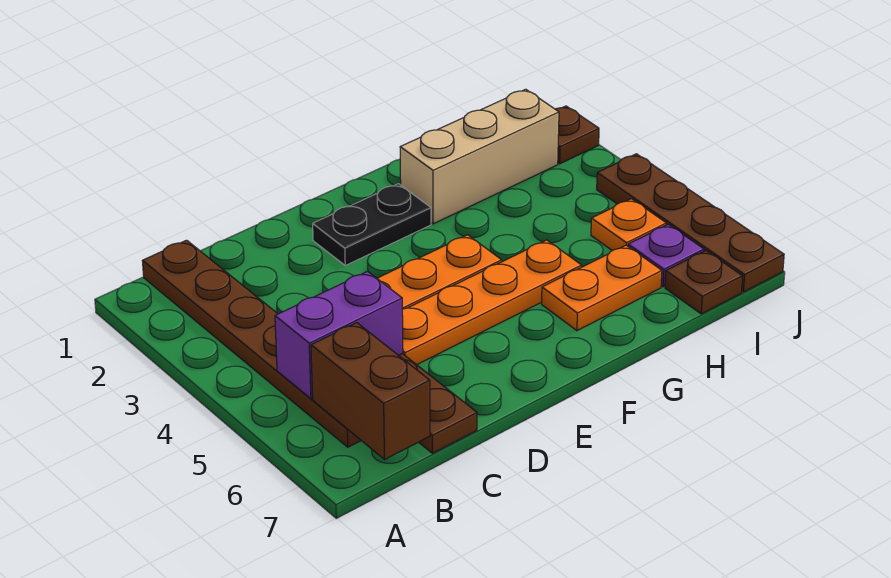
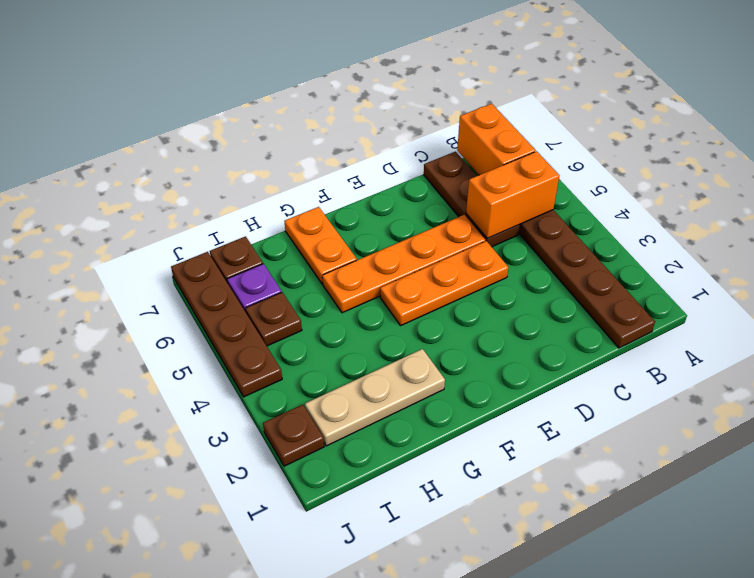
purple brick B5:C5 level 2 -> orange brick B5:C5 level 2
brown brick B6:B7 level 2 -> orange brick B6:B7 level 2
black plate E2:F2 level 1 -> none
tan brick G2:I2 level 1 -> tan plate G2:I2 level 1
orange plate G6:H6 level 1 -> orange plate G6:G7 level 1
orange plate I5 level 1 -> brown plate I5 level 1

